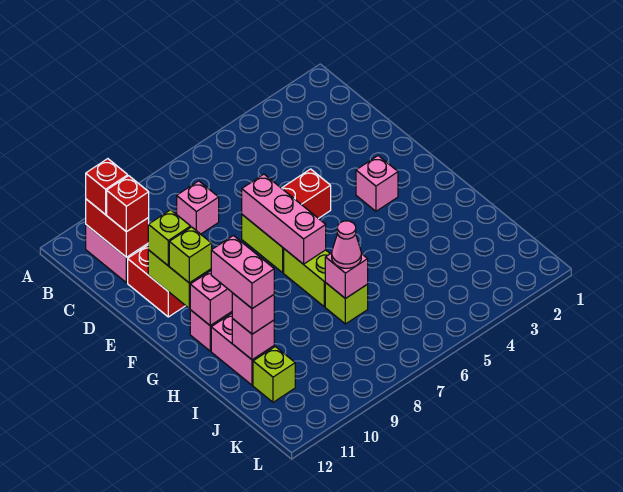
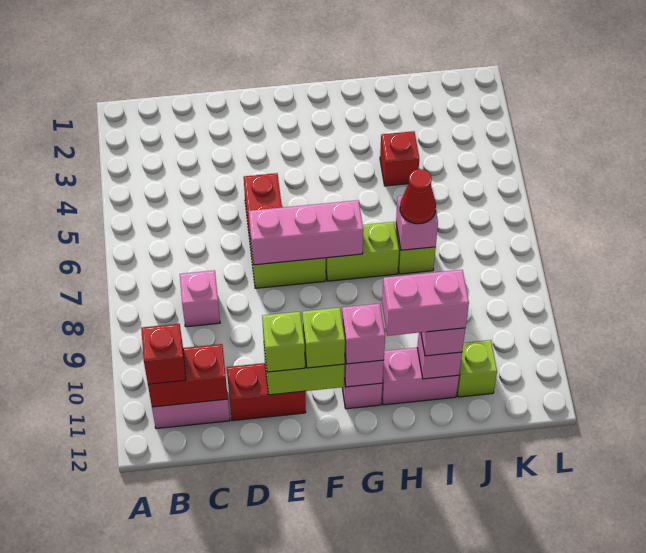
red brick C11 level 3 -> red brick I4 level 1
pink brick F3 level 1 -> pink brick G11 level 3
pink cone I7 level 3 -> red cone I7 level 3

